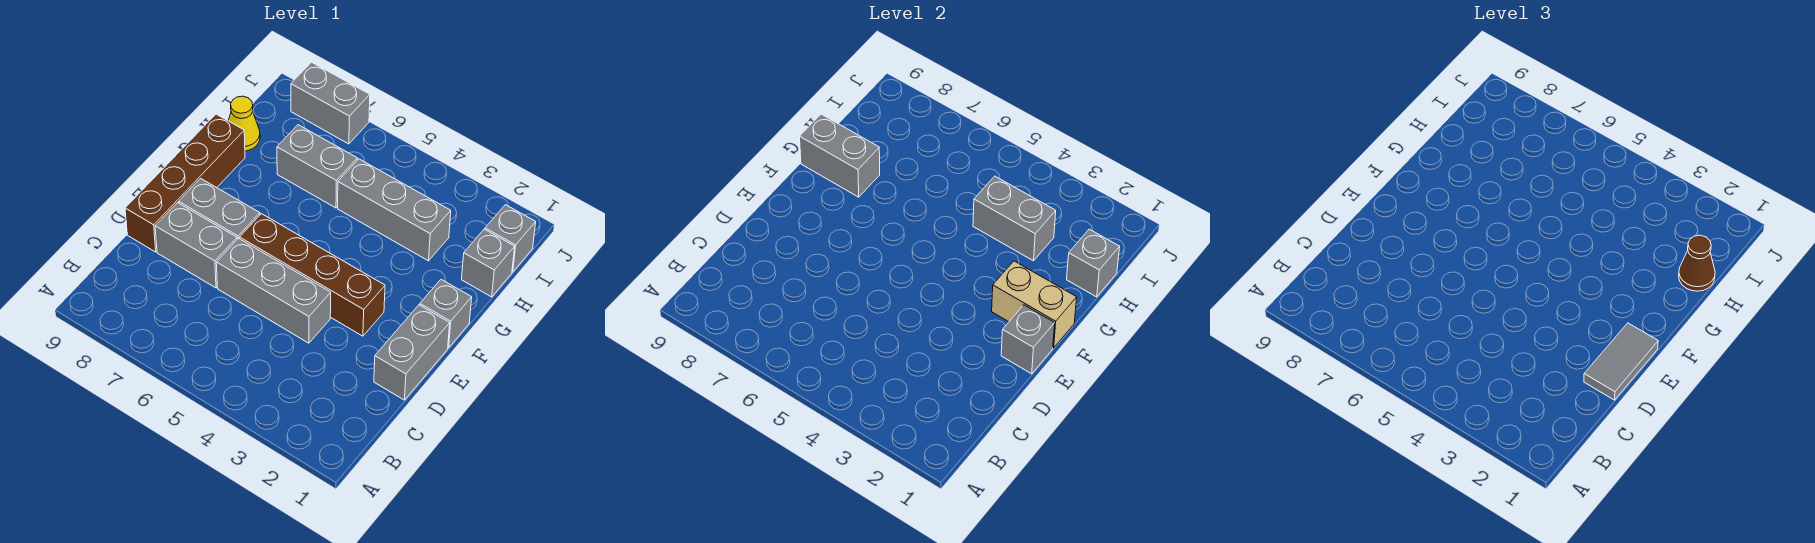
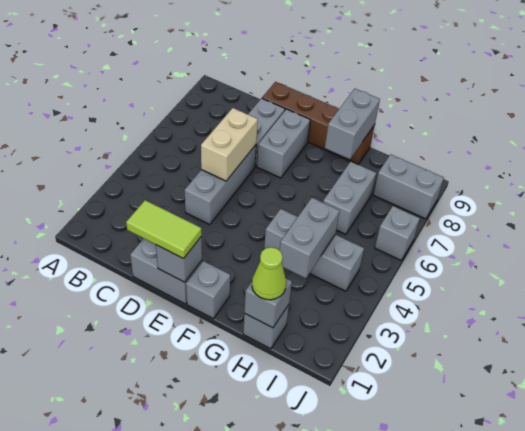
grey tile D1:E1 level 3 -> lime tile D1:E1 level 3
brown brick E3:E6 level 1 -> none
tan brick F1:F2 level 2 -> tan brick D5:D6 level 2
brown cone H1 level 3 -> lime cone H1 level 3
grey brick H3:H5 level 1 -> grey brick G4:I4 level 1
yellow cone H9 level 1 -> none
grey brick I1 level 1 -> grey brick J6 level 1
grey brick J7:J8 level 1 -> grey brick I8:J8 level 1

